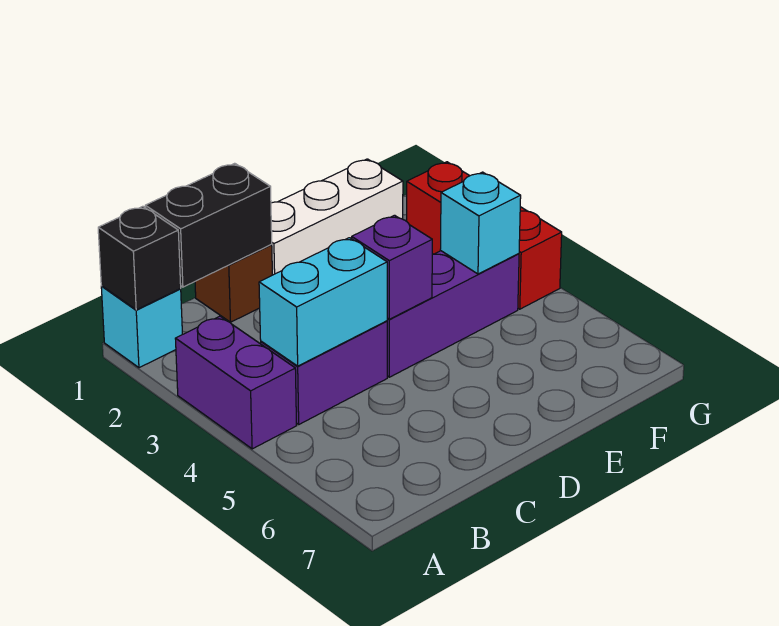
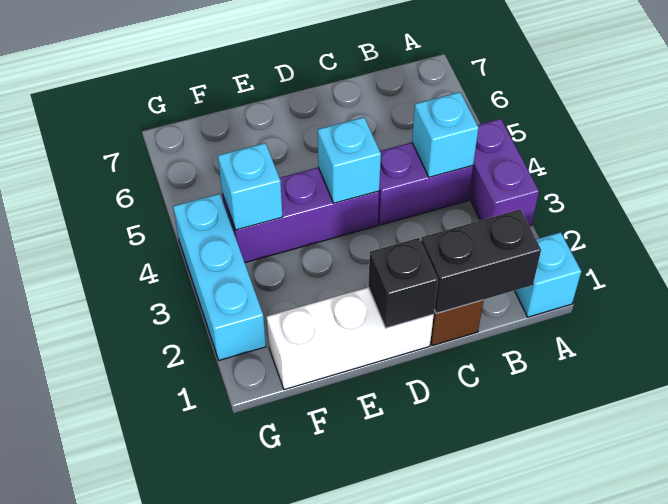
black brick A1 level 2 -> black brick D1 level 2
cyan brick B4:C4 level 2 -> cyan brick B4 level 2
purple brick D4 level 2 -> cyan brick D4 level 2
red brick G2:G4 level 1 -> cyan brick G2:G4 level 1

